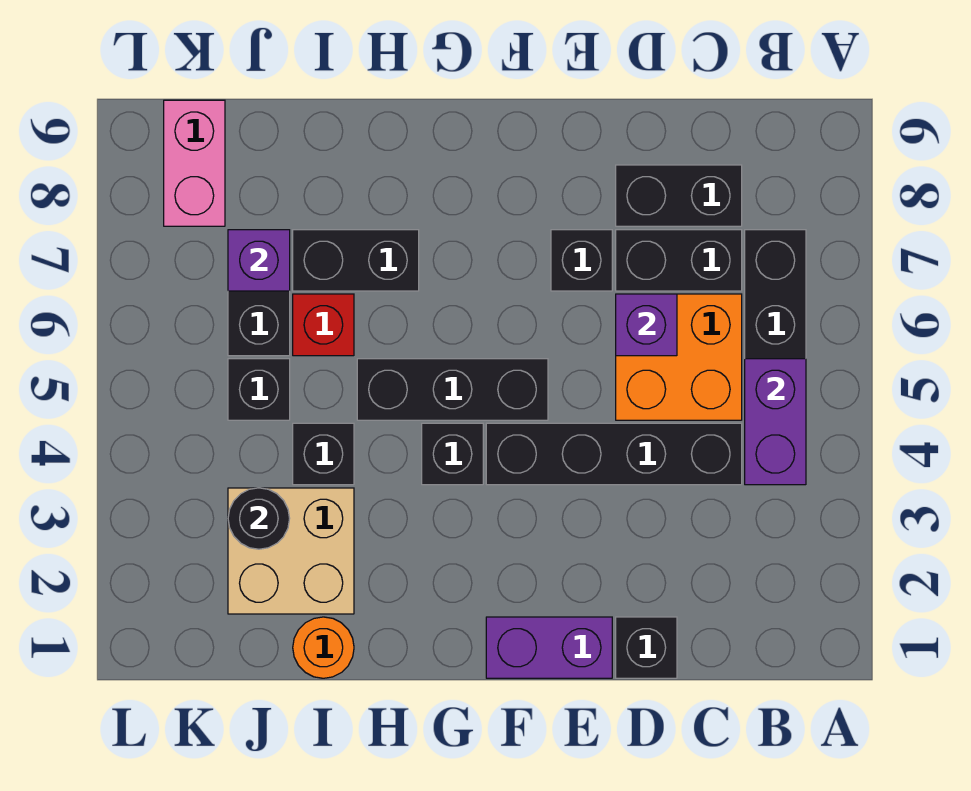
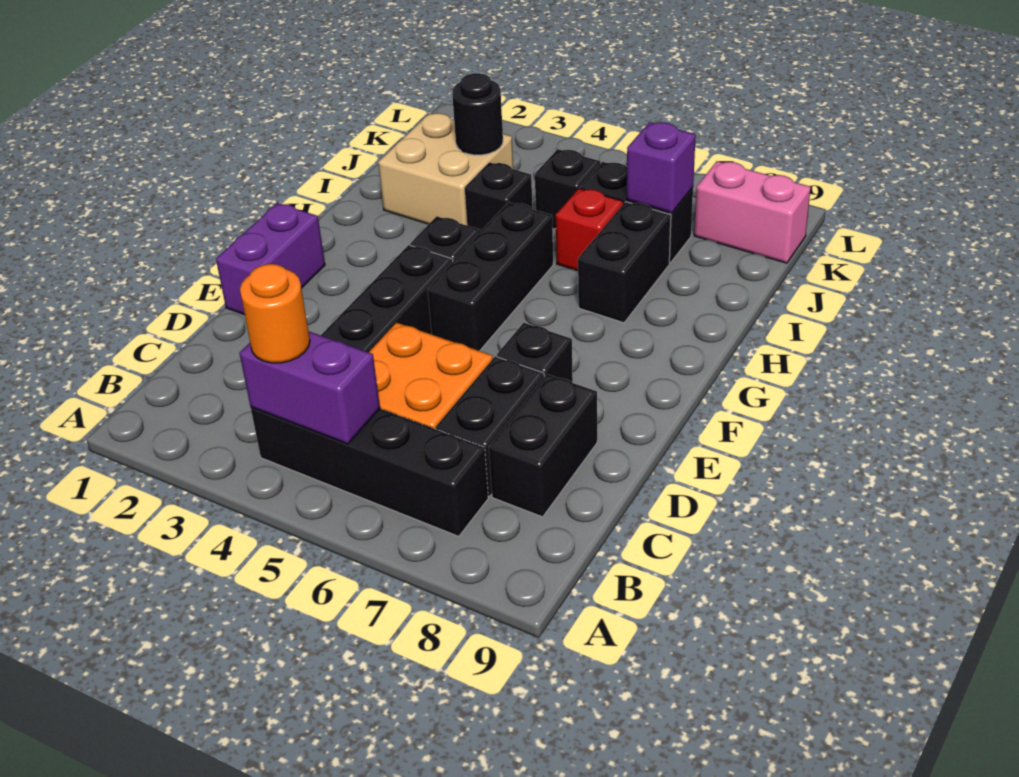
black brick D1 level 1 -> none
purple brick D6 level 2 -> none
orange round brick I1 level 1 -> orange round brick B4 level 3

